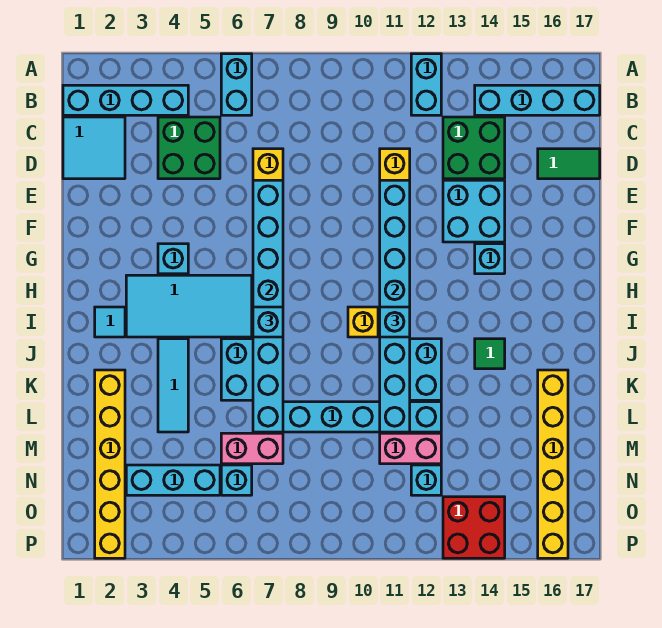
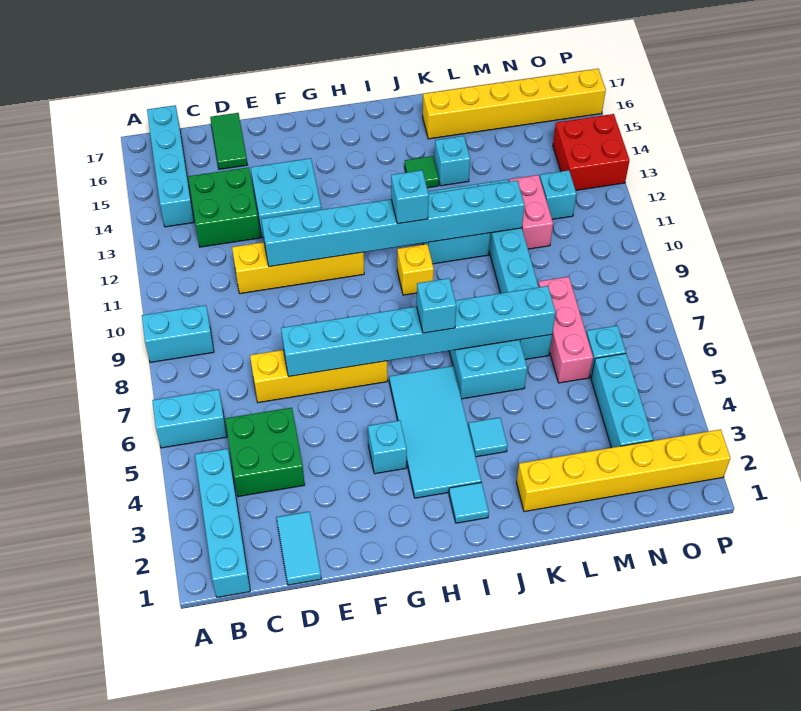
cyan brick A12:B12 level 1 -> cyan brick A9:B9 level 1
cyan tile C1:D2 level 1 -> cyan tile D1:D2 level 1
cyan brick G14 level 1 -> cyan brick K14 level 1
cyan tile J4:L4 level 1 -> cyan tile J4 level 1
pink brick M6:M7 level 1 -> pink brick M6:M8 level 1

